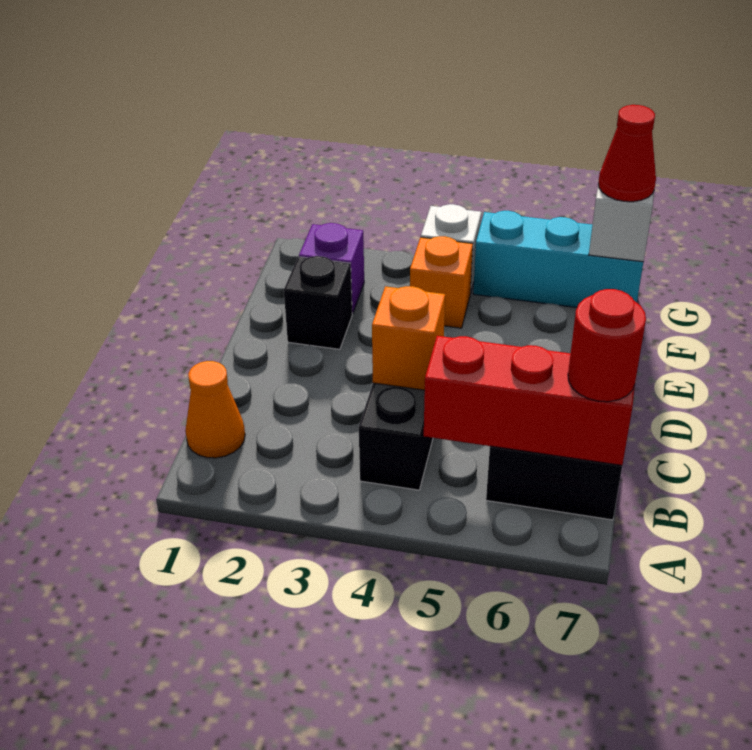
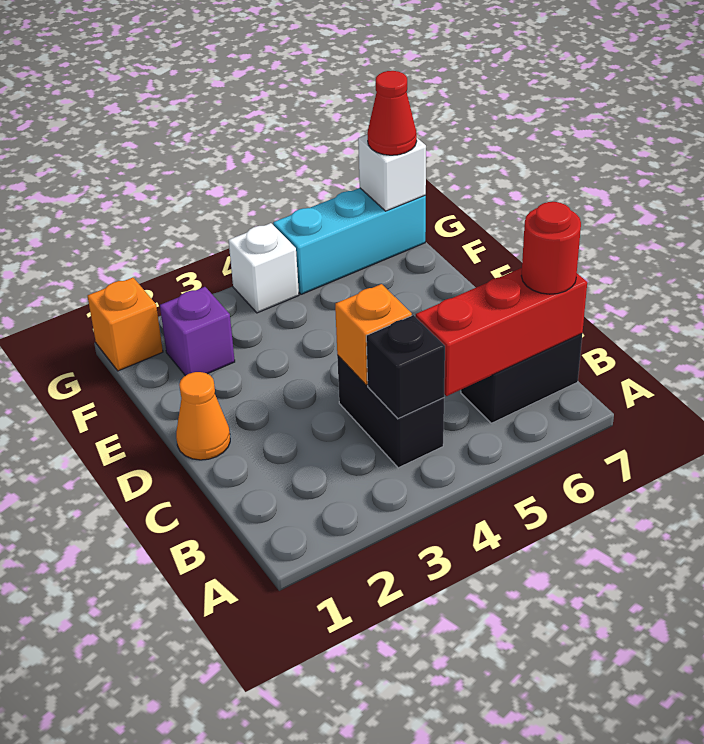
orange cone B1 level 1 -> orange cone D1 level 1
black brick E2 level 1 -> black brick B4 level 2
orange brick F4 level 1 -> orange brick G1 level 1

